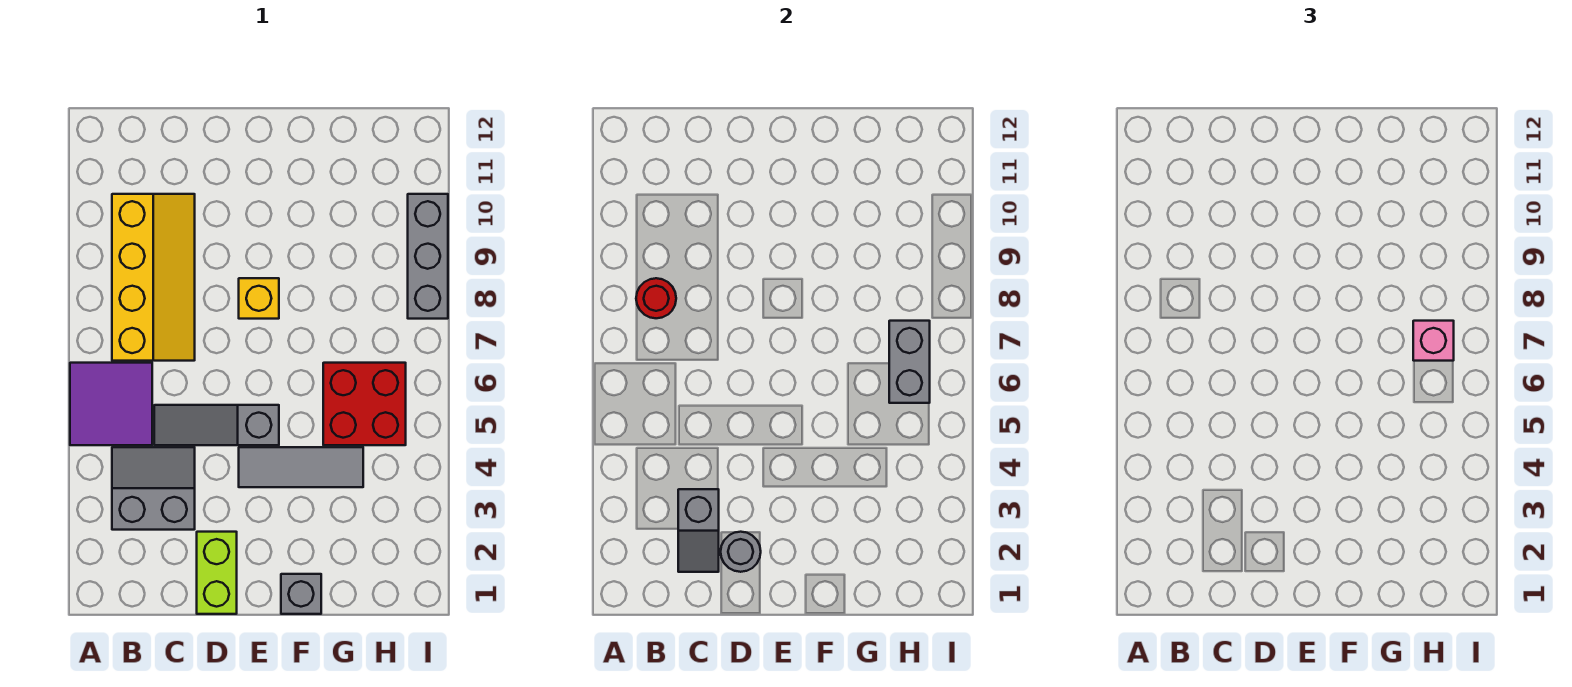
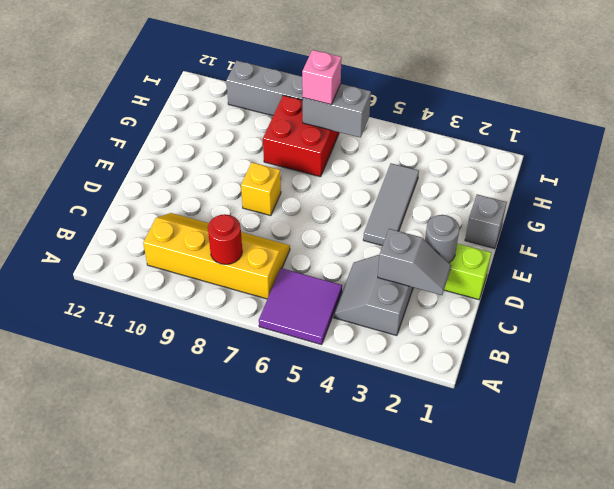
grey slope C5:E5 level 1 top E -> none
red brick G5:H6 level 1 -> red brick G7:H8 level 1

